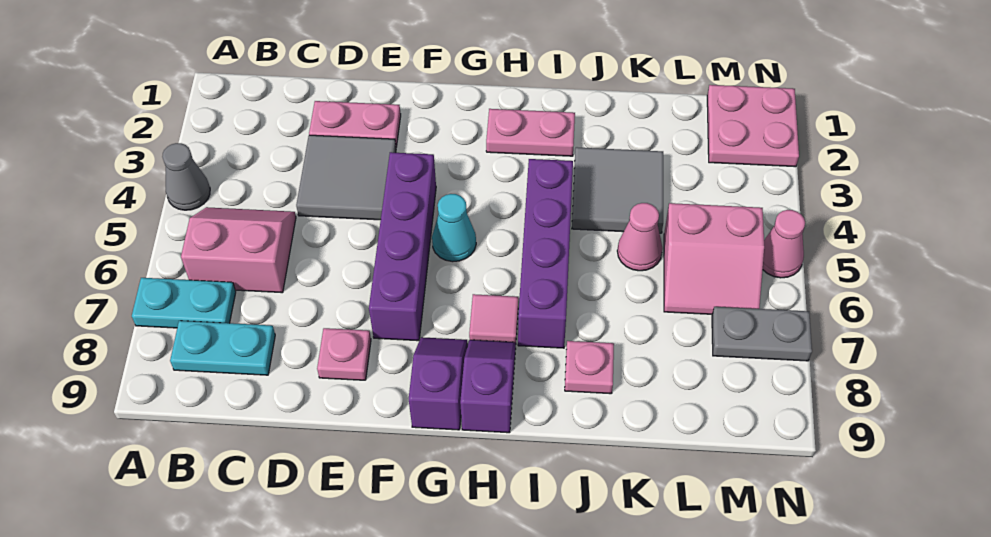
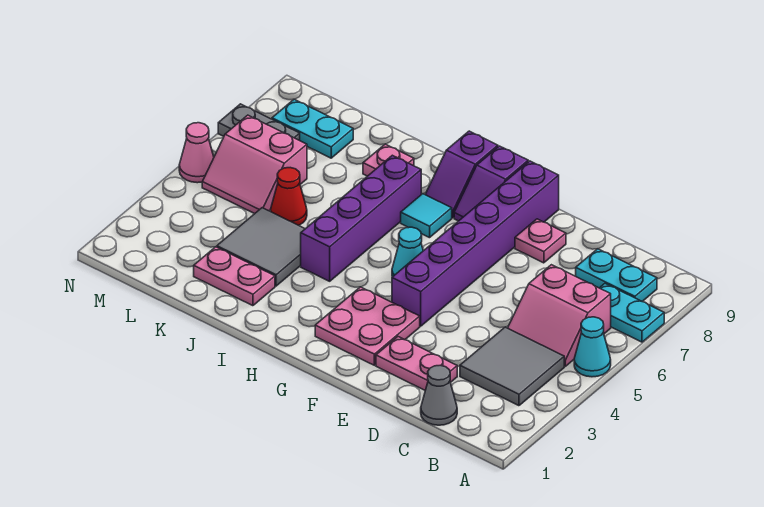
grey cone A4 level 1 -> grey cone C1 level 1
none -> cyan cone A5 level 1
grey tile D3:E4 level 1 -> grey tile B3:C4 level 1
purple brick F4:F7 level 1 -> purple brick F4:F9 level 1
pink plate H2:I2 level 1 -> pink plate J2:K2 level 1
pink tile H7 level 1 -> cyan tile H7 level 1
pink cone K5 level 1 -> red cone K5 level 1
pink slope L5:M6 level 1 top 5 -> pink slope L5:M6 level 1 top 6
none -> cyan plate L8:M8 level 1
pink plate M1:N2 level 1 -> pink plate F2:G3 level 1

